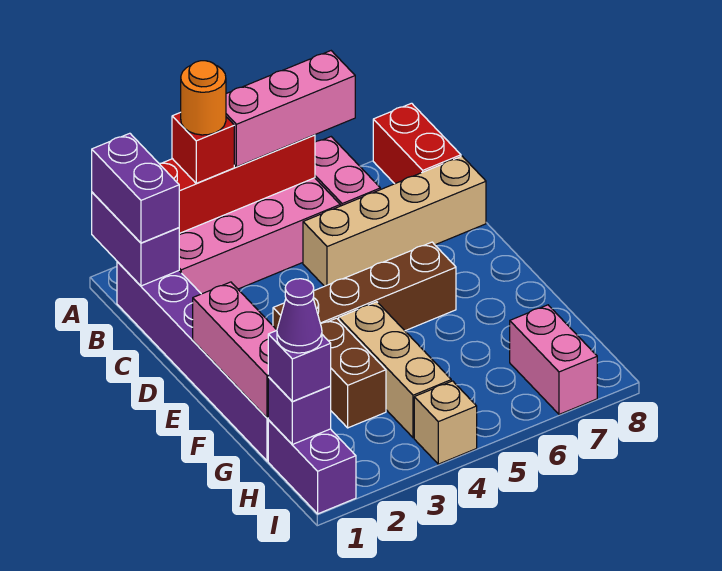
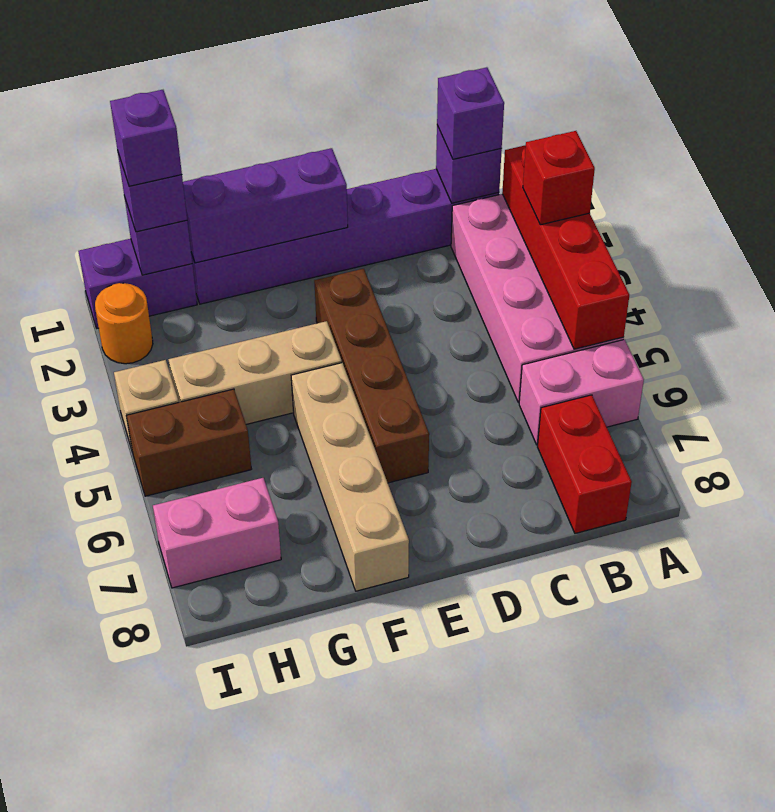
purple brick A1:B1 level 2 -> purple brick B1 level 2
purple brick A1:B1 level 3 -> purple brick B1 level 3
orange round brick A3 level 4 -> orange round brick I2 level 1
pink brick A4:A6 level 3 -> none
red brick A8:B8 level 1 -> red brick B7:B8 level 1
tan brick C5:C8 level 1 -> tan brick F5:F8 level 1
pink brick E1:G1 level 2 -> purple brick E1:G1 level 2
brown brick F3:G3 level 1 -> brown brick H5:I5 level 1
purple cone H1 level 4 -> purple brick H1 level 4

